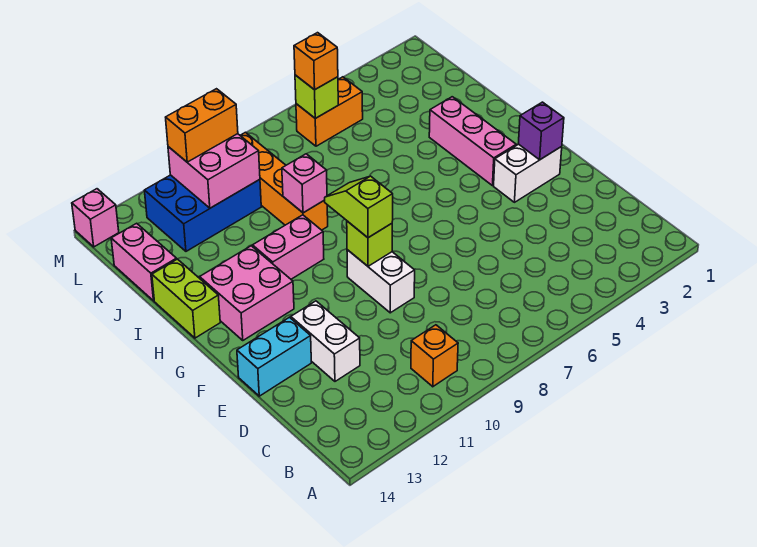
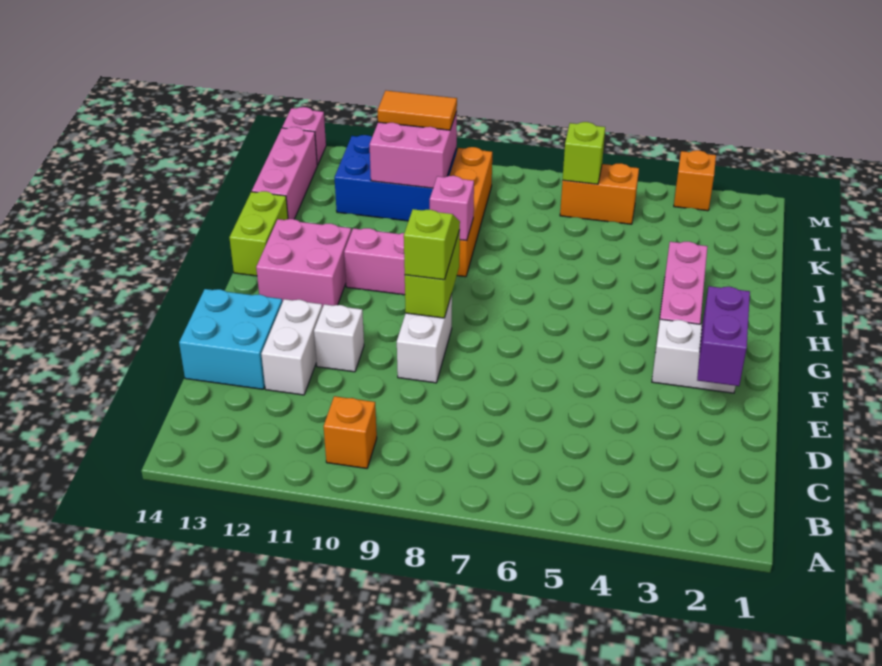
none -> white brick E11 level 1
cyan brick E13:E14 level 1 -> cyan brick D13:E14 level 1
purple brick F2 level 2 -> purple brick E2:F2 level 2
lime brick F9 level 2 -> lime brick F9:G9 level 2
pink brick J14:K14 level 1 -> pink brick J14:L14 level 1
orange brick L6 level 3 -> orange brick M3 level 1
orange brick L10:L11 level 3 -> orange tile L10:L11 level 3

